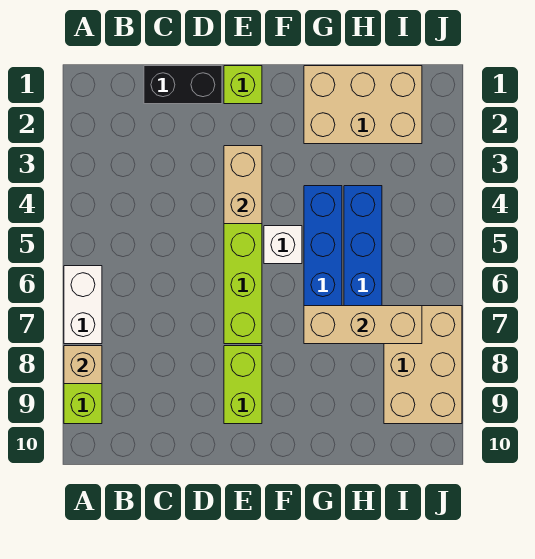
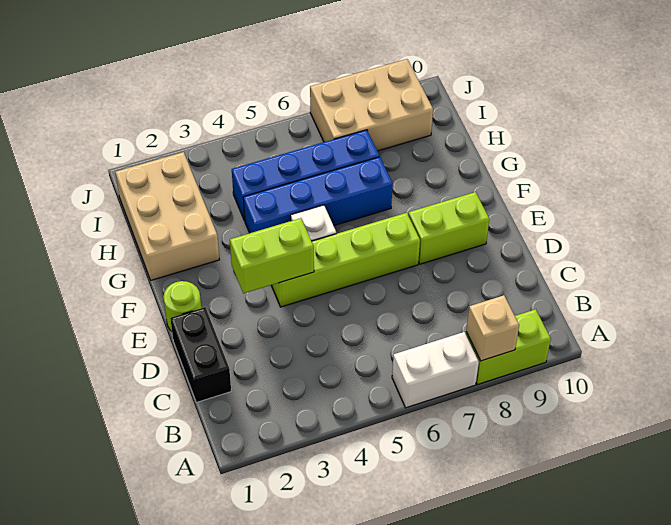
lime brick E1 level 1 -> lime round brick E1 level 1
tan brick E3:E4 level 2 -> lime brick E3:E4 level 2
tan brick G7:I7 level 2 -> none

